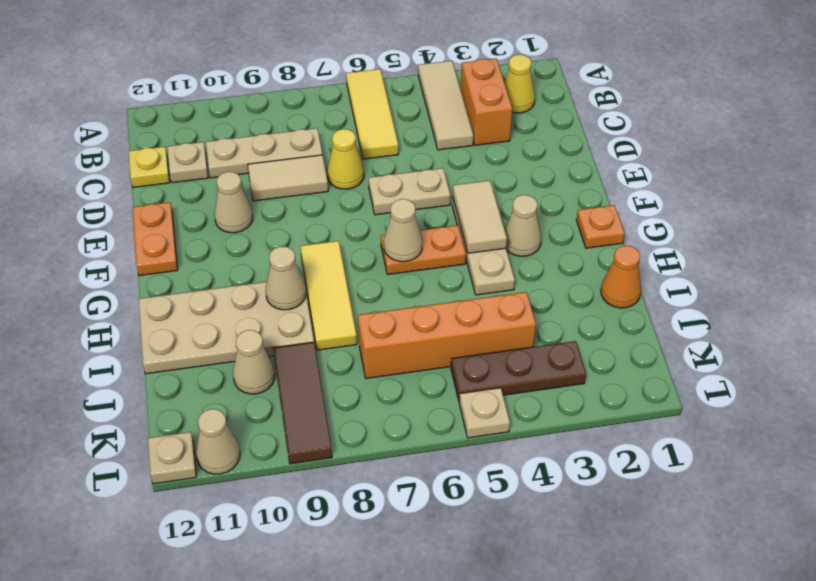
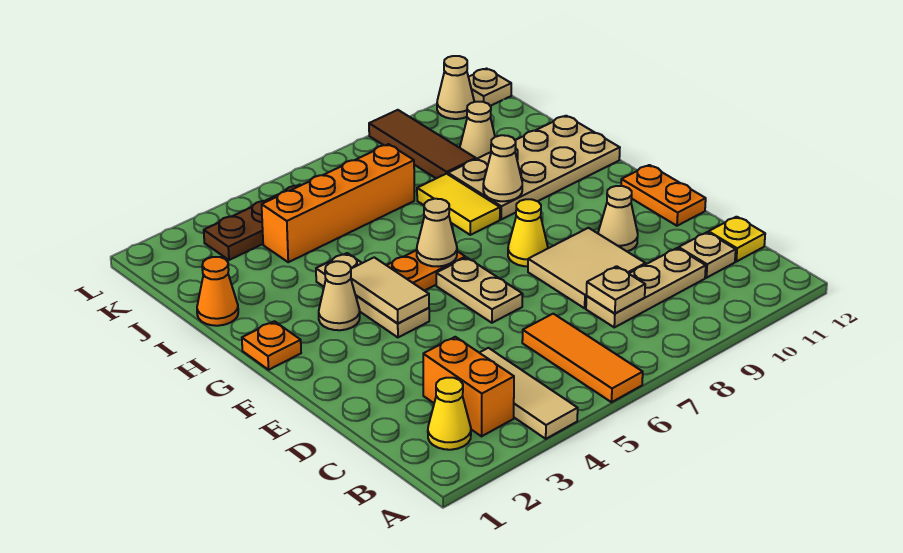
yellow tile A6:C6 level 1 -> orange tile A6:C6 level 1
yellow cone D7 level 1 -> yellow cone F8 level 1
tan tile D8:D9 level 1 -> tan tile D8:E9 level 1
tan plate E5:E6 level 1 -> tan plate E6:F6 level 1
yellow tile G8:I8 level 1 -> yellow tile H8:I8 level 1
tan plate L5 level 1 -> tan plate C8 level 2

